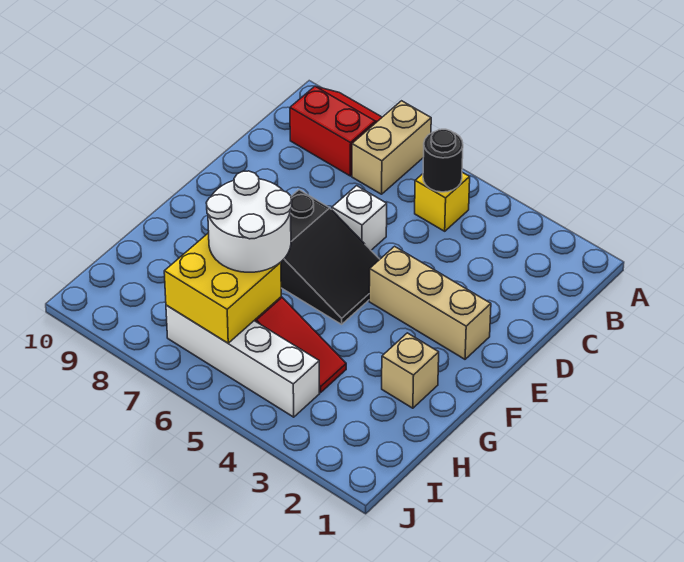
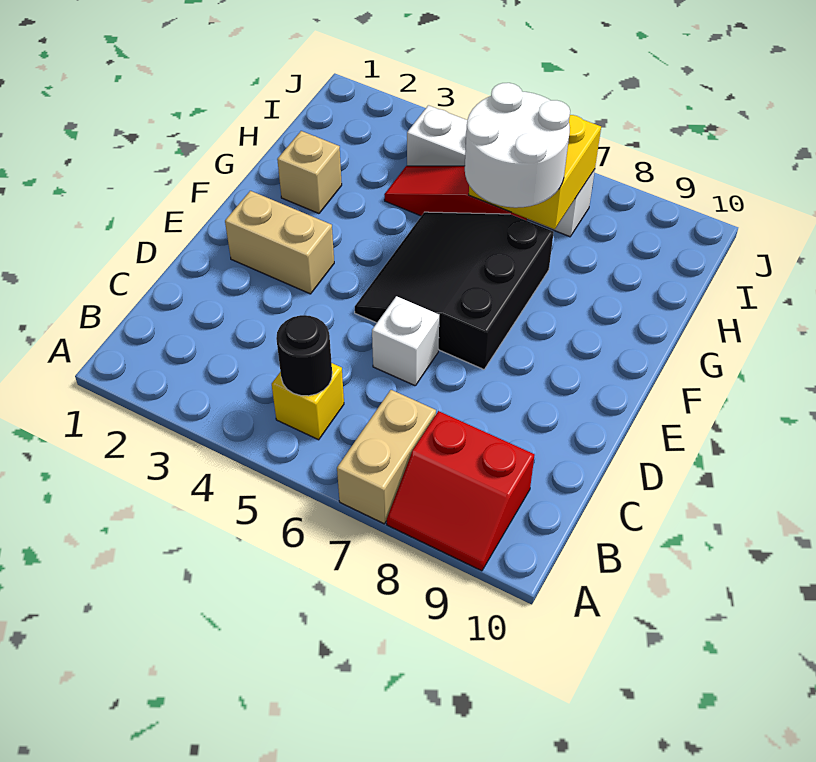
tan brick E2:E4 level 1 -> tan brick E2:E3 level 1
black slope E5:F7 level 1 top 7 -> black slope E5:G7 level 1 top 7

